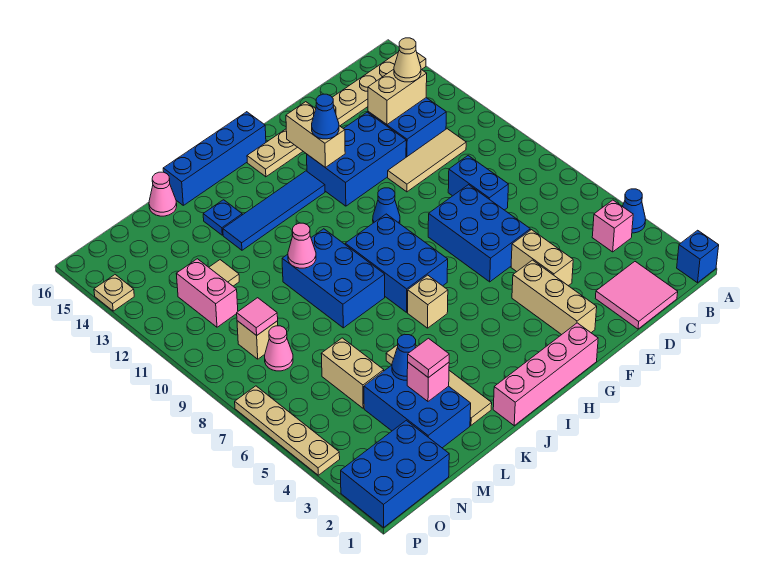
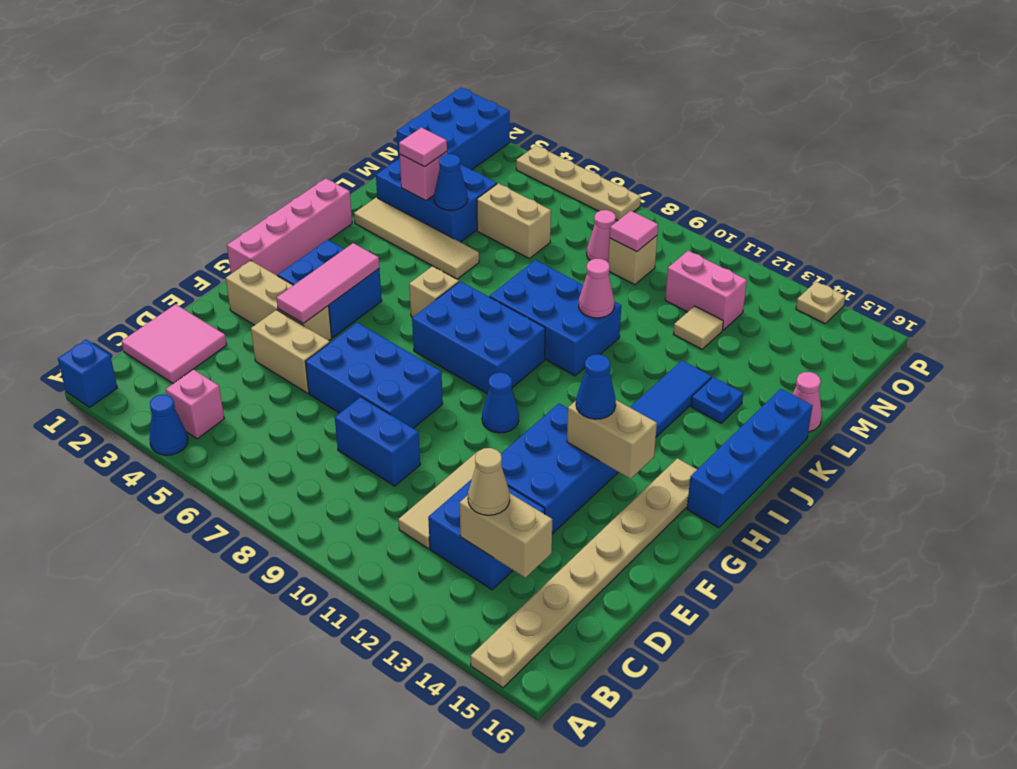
tan brick C13:D13 level 2 -> tan brick C13:C14 level 2
none -> pink tile F4:H4 level 2
none -> blue brick G3:H4 level 1

